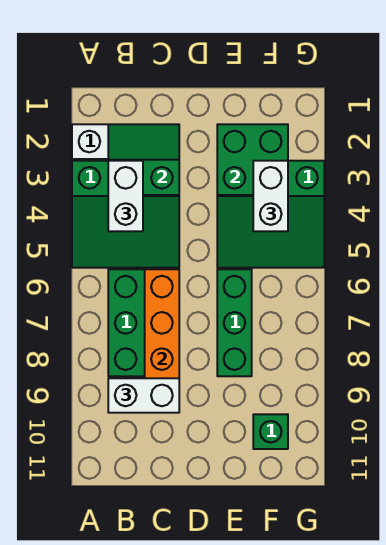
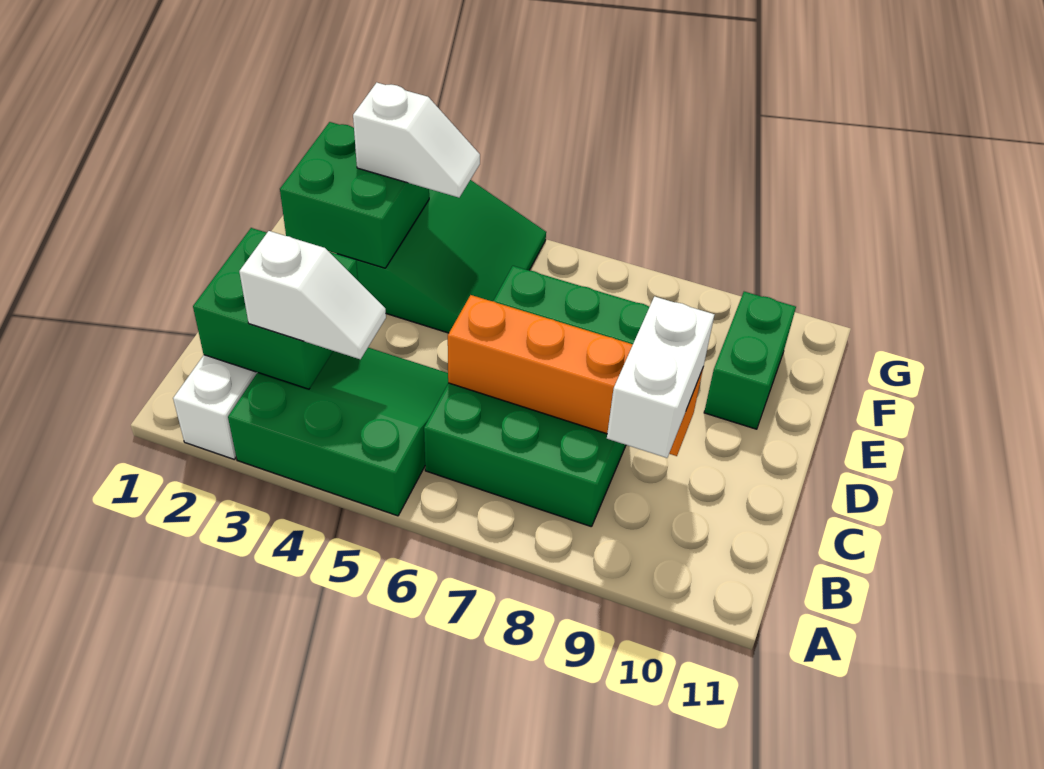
green slope A3:C5 level 1 top 3 -> green slope A3:C5 level 1 top A
green slope B2:C3 level 2 top 3 -> green brick B2:C3 level 2
white brick B3:B4 level 3 -> white slope B3:B4 level 3 top 3
white brick F3:F4 level 3 -> white slope F3:F4 level 3 top 3
green brick F10 level 1 -> green brick E10:F10 level 1

